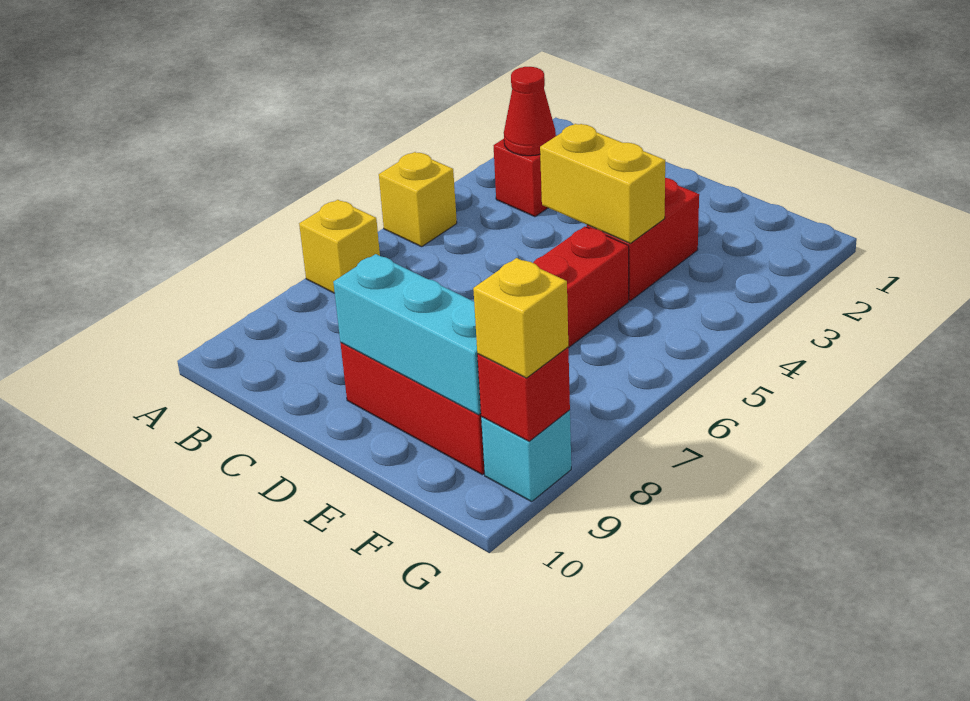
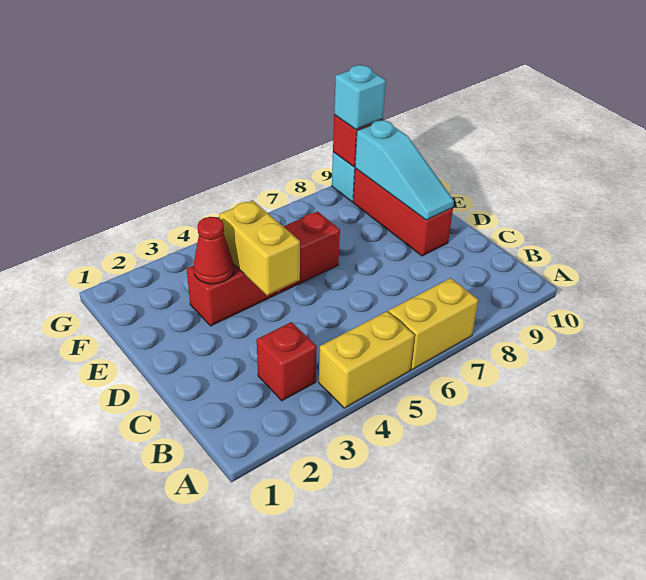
yellow brick A5 level 1 -> yellow brick A4:A5 level 1
yellow brick A7 level 1 -> yellow brick A6:A7 level 1
red cone B3 level 2 -> red cone E3 level 2
cyan brick D9:F9 level 2 -> cyan slope D9:F9 level 2 top F
yellow brick G9 level 3 -> cyan brick G9 level 3

